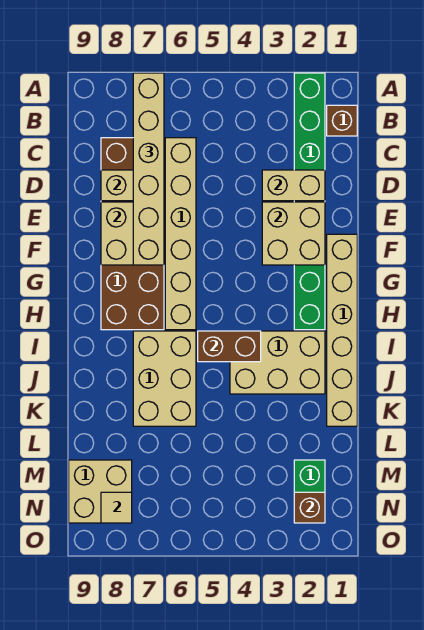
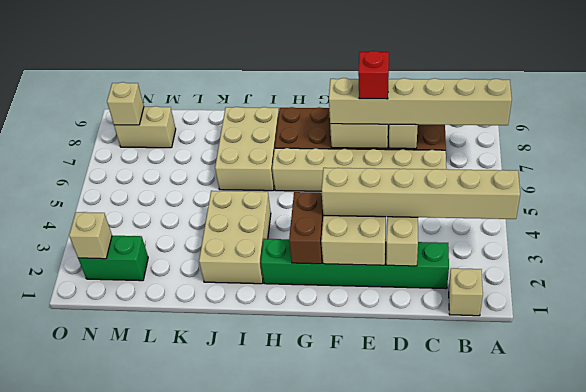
green brick A2:H2 level 1 -> green brick C2:H2 level 1
brown brick B1 level 1 -> tan brick B1 level 1
none -> red brick E7 level 4
tan brick F1:K1 level 1 -> tan brick A3:F3 level 3
brown brick I4:I5 level 2 -> brown brick G2:G3 level 2
tan brick I6:K7 level 1 -> tan brick I6:J8 level 1
tan brick M8:N9 level 1 -> tan brick M8:N8 level 1
brown brick N2 level 2 -> tan brick N2 level 2
tan tile N8 level 2 -> tan brick N8 level 2

